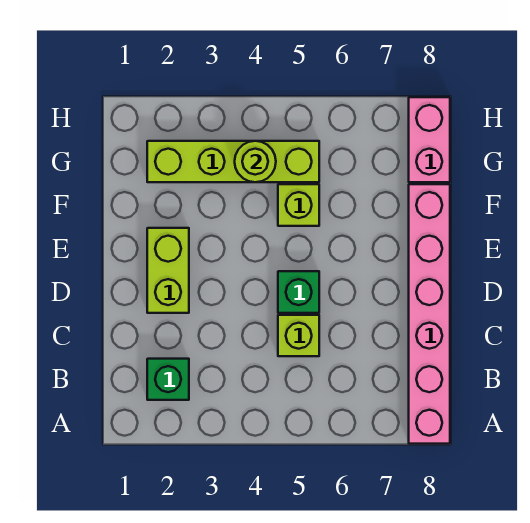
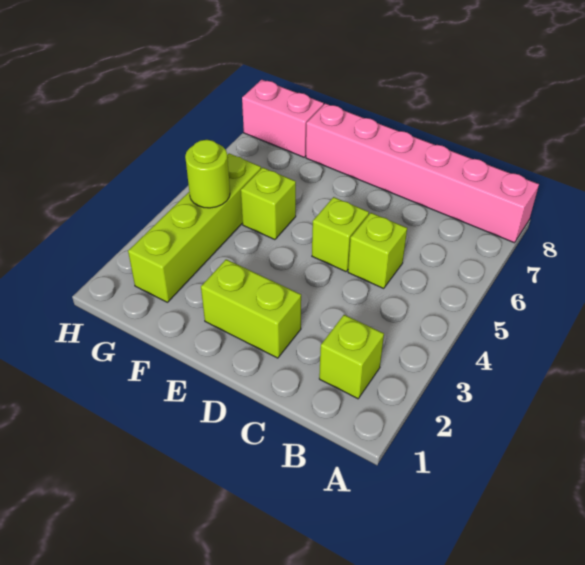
green brick B2 level 1 -> lime brick B2 level 1
green brick D5 level 1 -> lime brick D5 level 1

